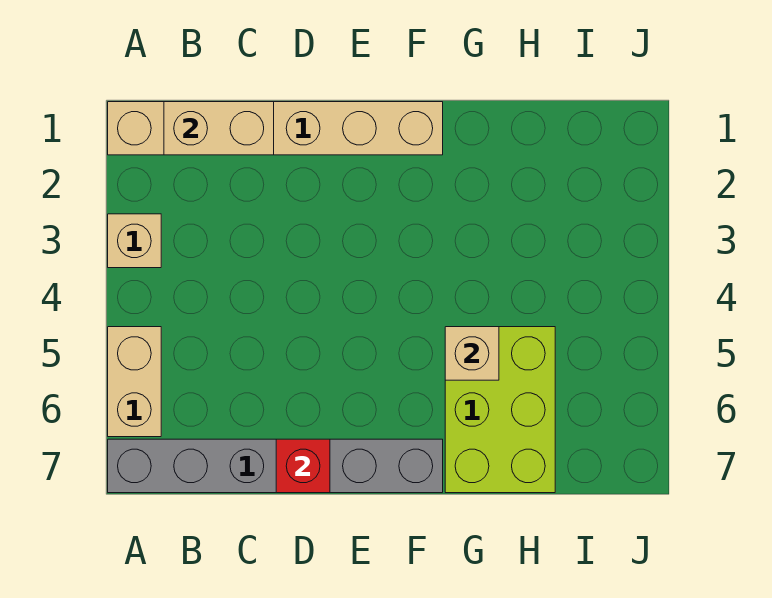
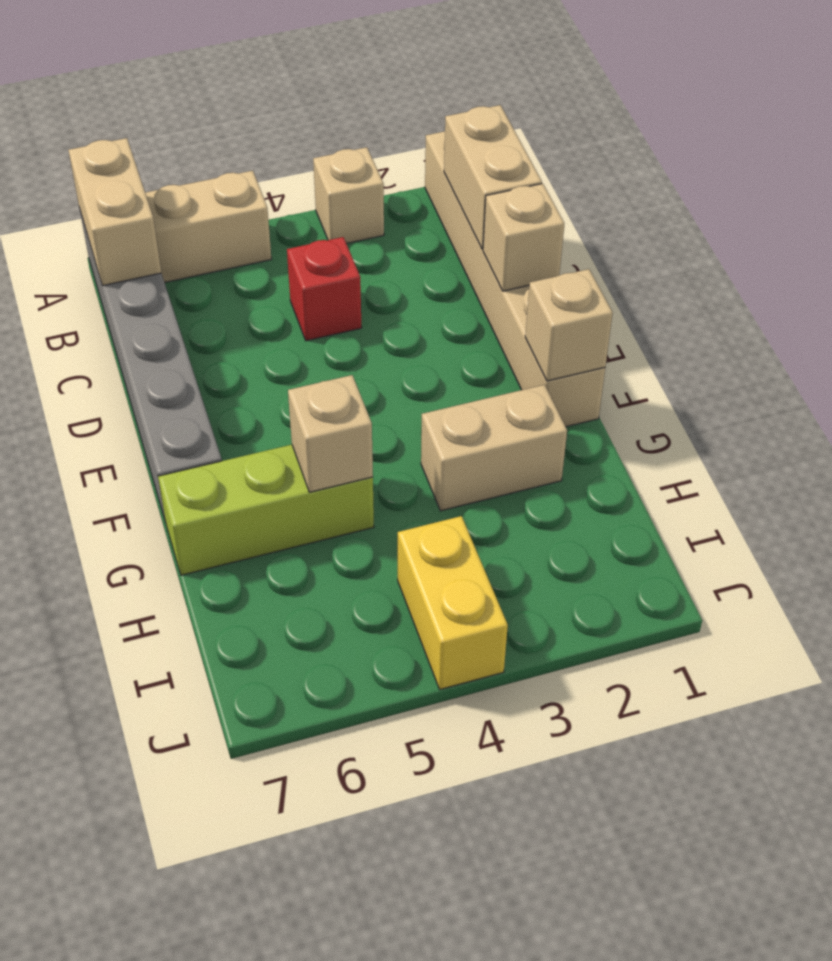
none -> tan brick A7:B7 level 2
none -> tan brick D1 level 2
red brick D7 level 2 -> red brick C4 level 1
none -> tan brick F1 level 2
none -> tan brick G2:G3 level 1
lime brick G5:H7 level 1 -> lime brick G5:G7 level 1
none -> yellow brick I4:J4 level 1

